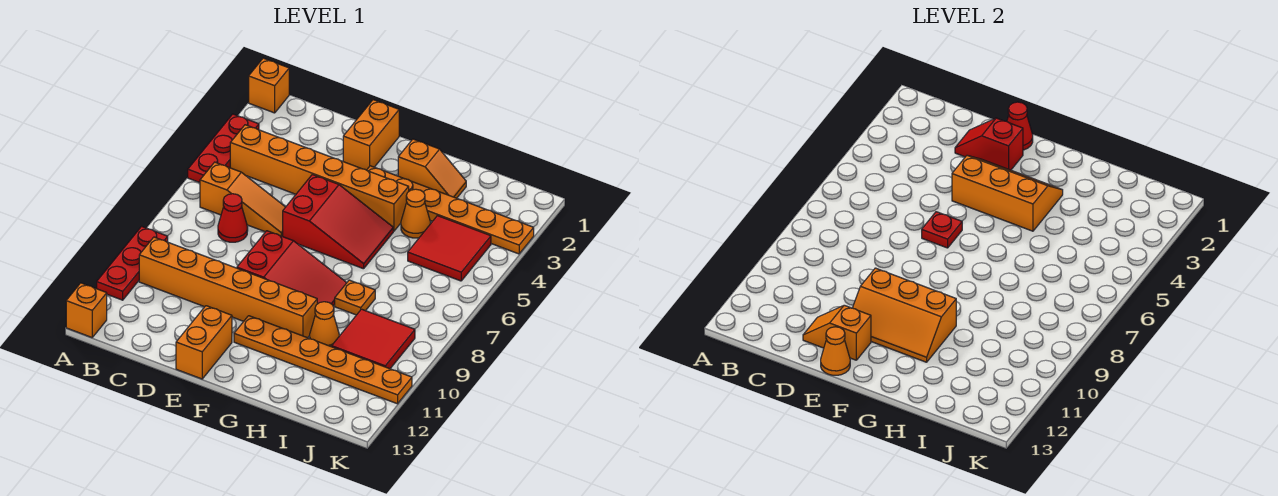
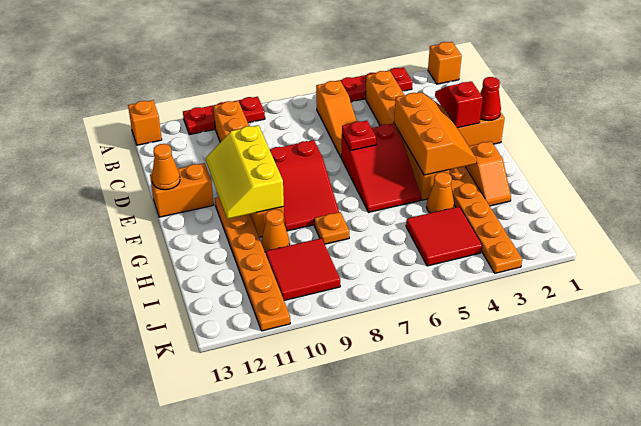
red cone C7 level 1 -> none
orange slope D12:E12 level 2 top E -> none
orange slope E10:G11 level 2 top 10 -> yellow slope E10:G11 level 2 top 10

